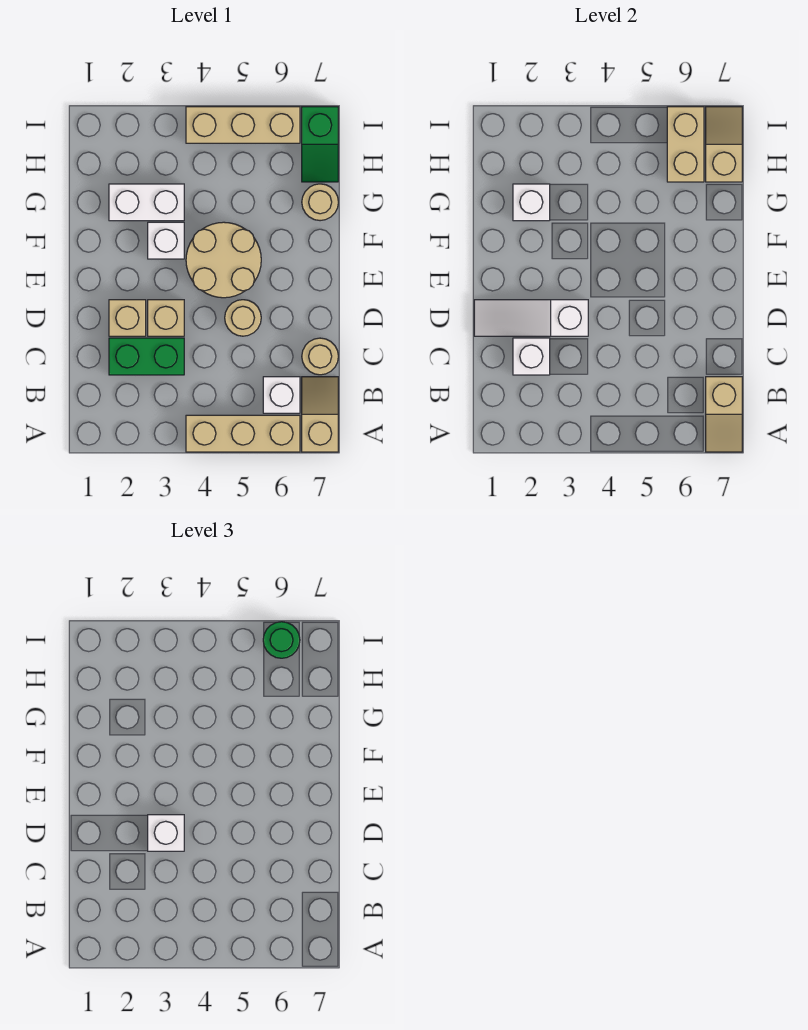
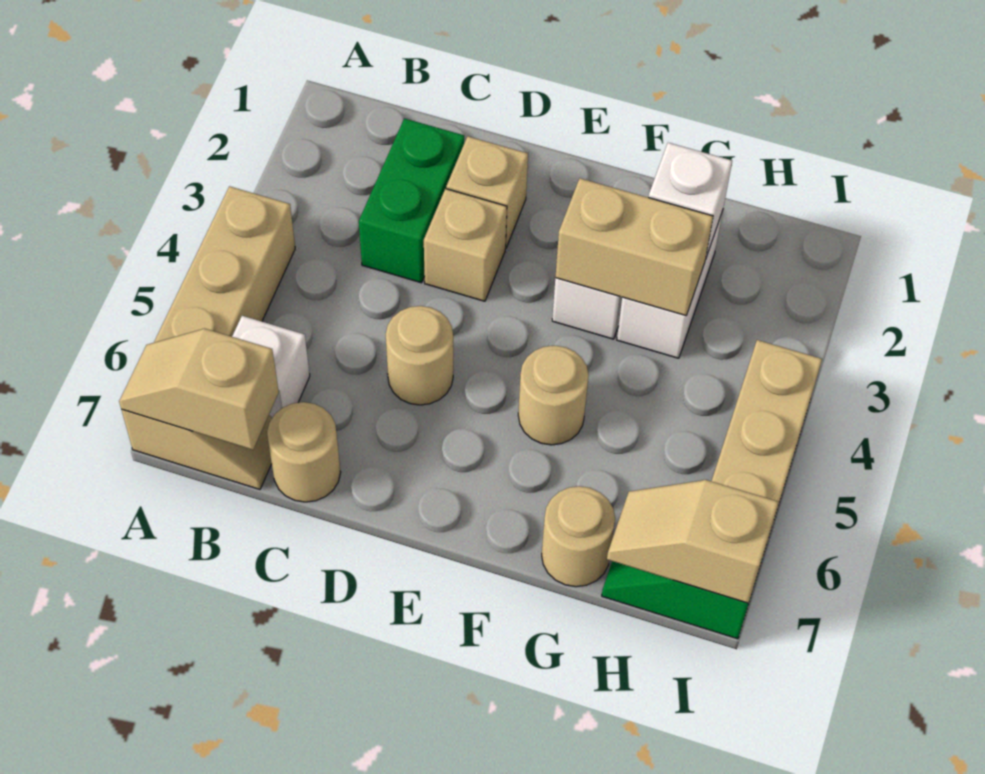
white brick C2 level 2 -> none
white slope D1:D3 level 2 top 3 -> none
white brick D3 level 3 -> none
tan round brick E4:F5 level 1 -> tan round brick F5 level 1
tan brick H6:I6 level 2 -> tan brick F3:G3 level 2
tan slope H7:I7 level 2 top H -> tan slope H7:I7 level 2 top I
green round brick I6 level 3 -> none

